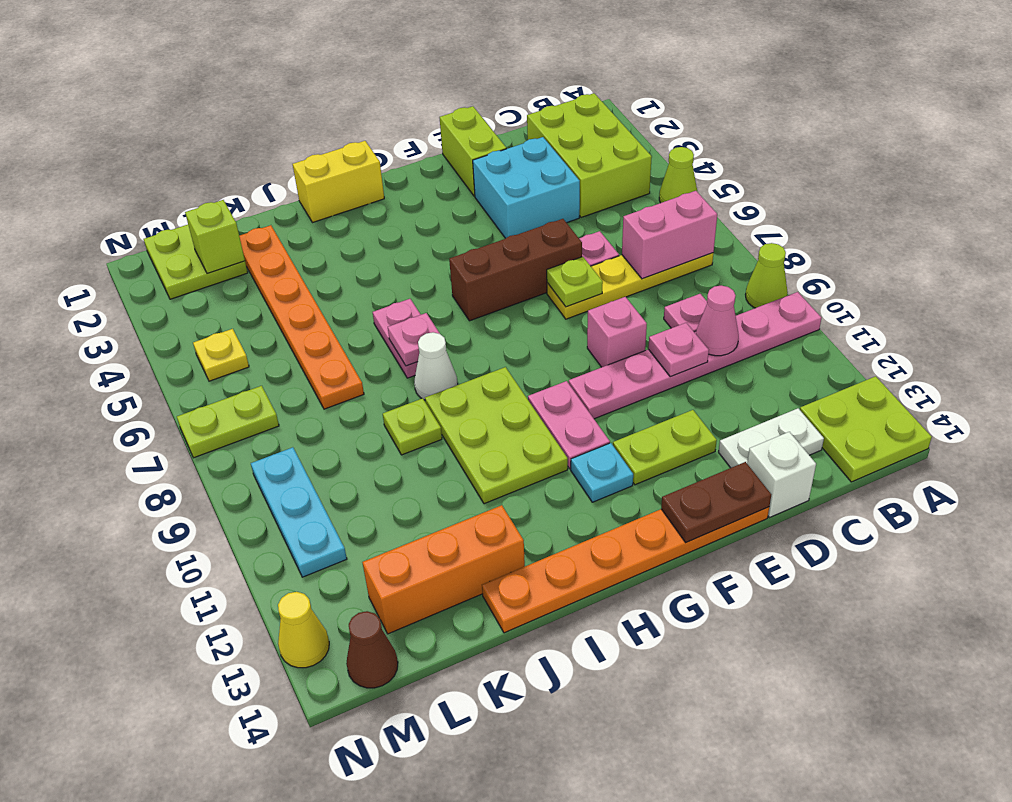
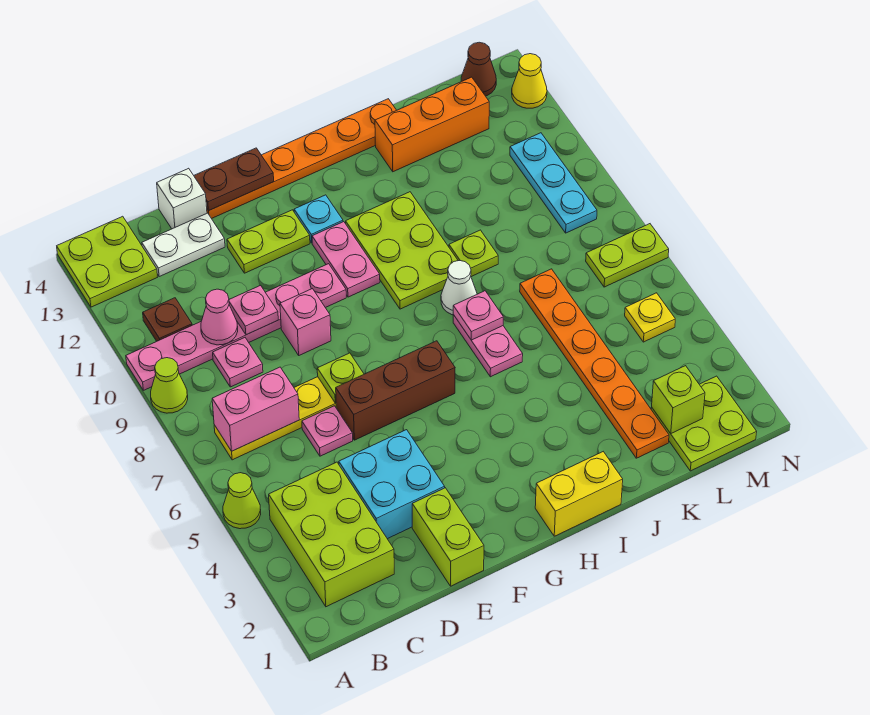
none -> brown plate B11 level 1

